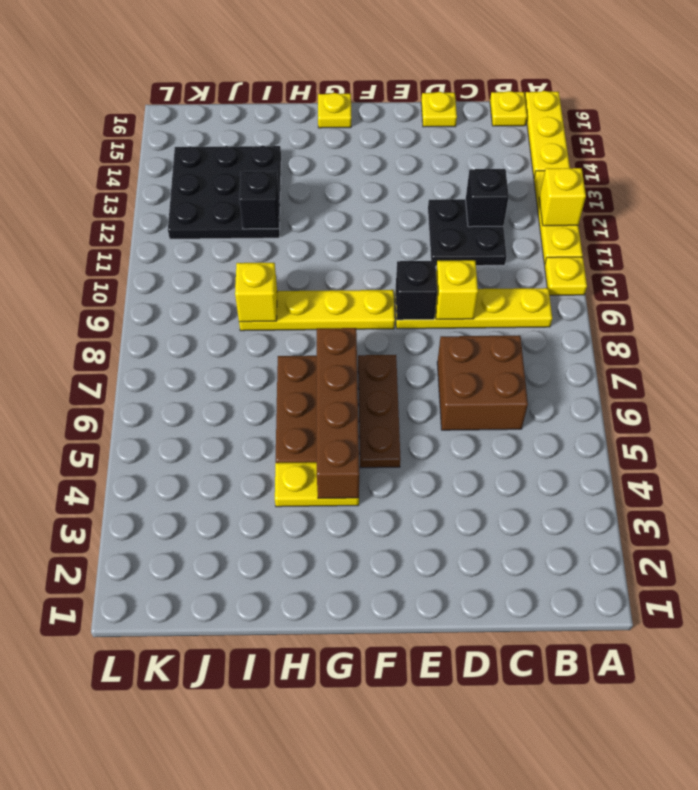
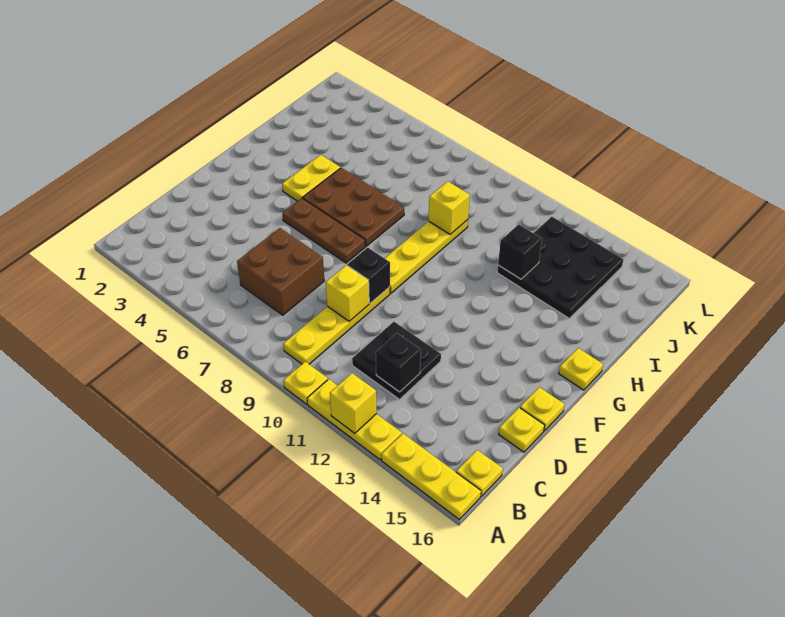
none -> yellow plate E16 level 1
brown brick G4:G7 level 2 -> none

